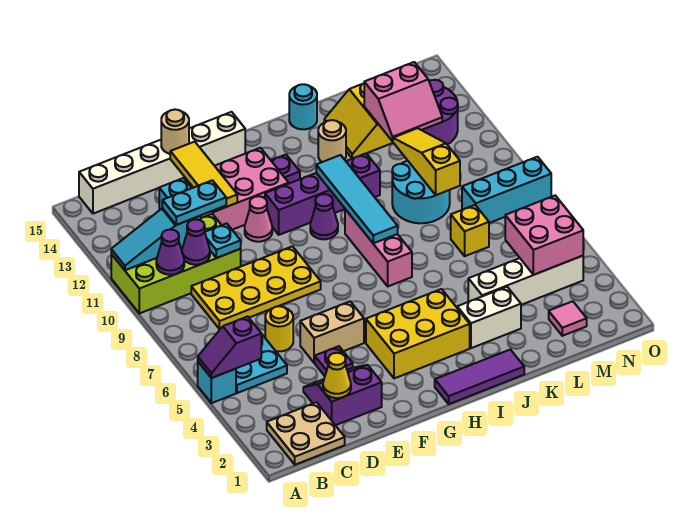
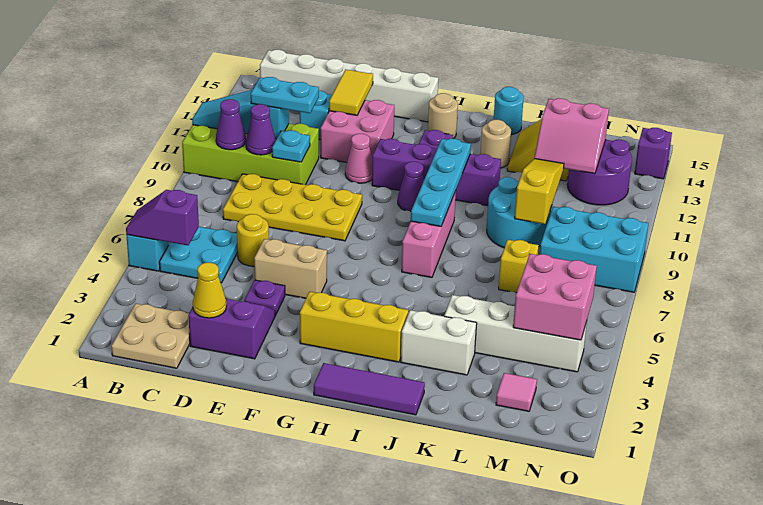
pink brick E12:G13 level 1 -> pink brick E12:F13 level 1
yellow tile E12:E14 level 2 -> yellow tile E13:E14 level 2
tan round brick E15 level 2 -> tan round brick H14 level 1
yellow brick G3:I4 level 1 -> yellow brick G3:I3 level 1
cyan tile I8:I11 level 2 -> cyan plate I8:I11 level 2
cyan brick M8:O8 level 1 -> cyan brick M8:O9 level 1
none -> purple brick O14 level 1

